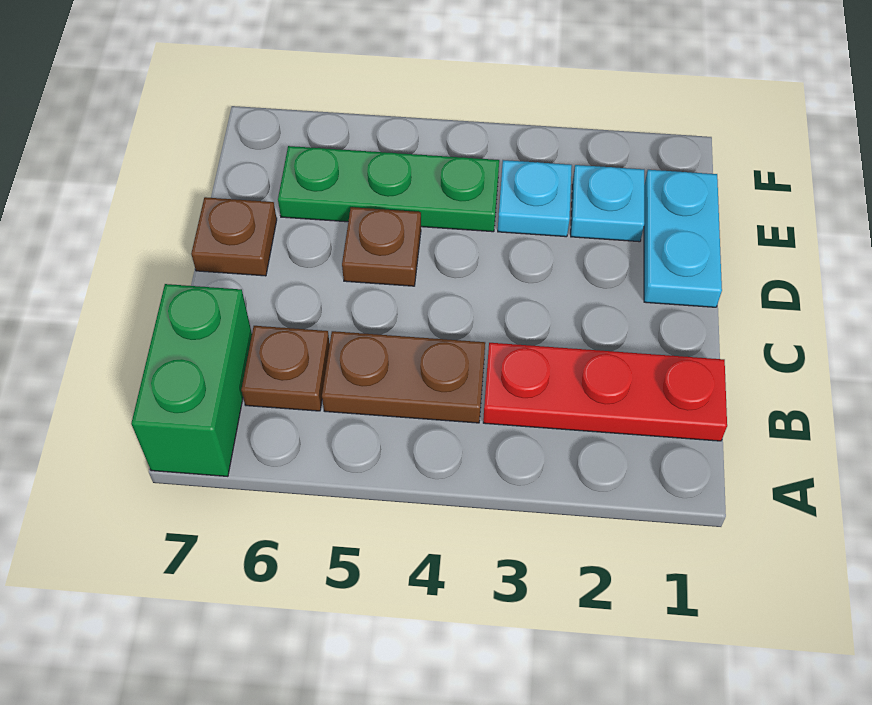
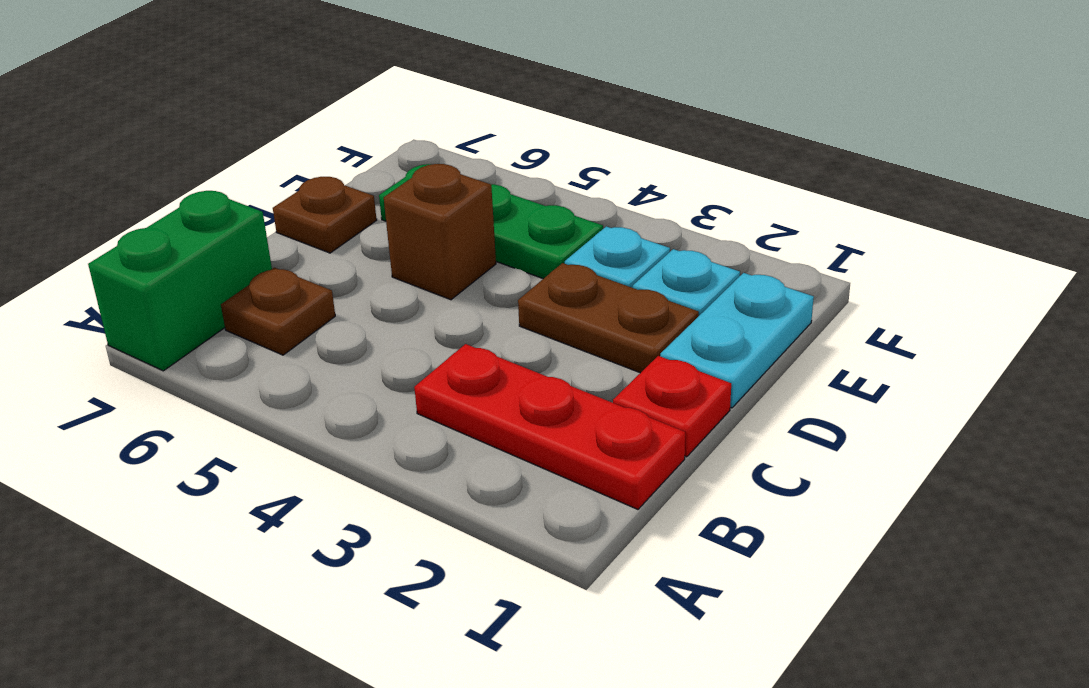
brown plate B4:B5 level 1 -> brown plate D2:D3 level 1
none -> red plate C1 level 1
brown plate D5 level 1 -> brown brick D5 level 1

